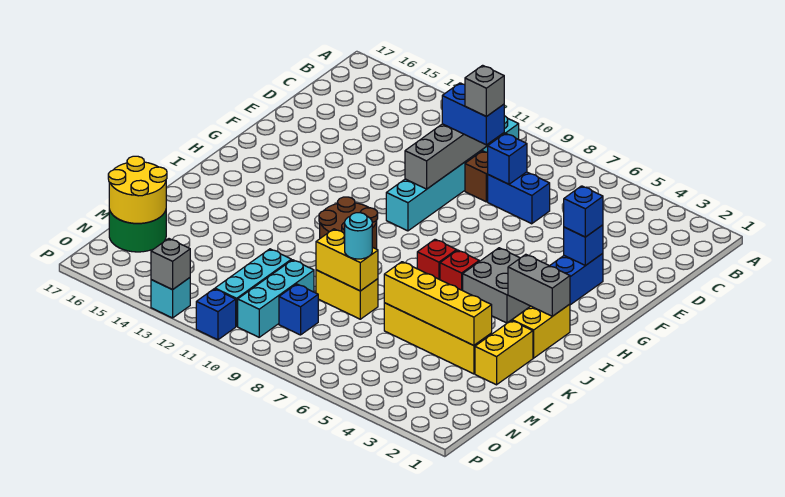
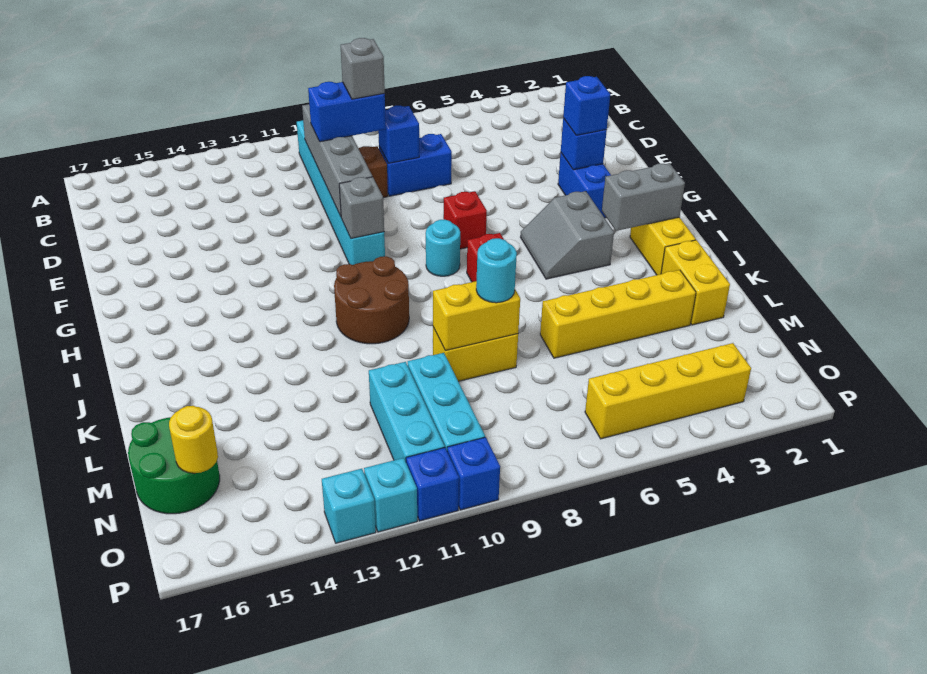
grey brick H4:I5 level 1 -> grey slope H4:I5 level 1 top 4
none -> cyan round brick H8 level 1
red brick I6 level 1 -> red brick G7 level 1
yellow brick L3:L6 level 2 -> yellow brick O3:O6 level 1
yellow round brick M16:N17 level 2 -> yellow round brick N16 level 2
blue brick N9 level 1 -> blue brick P10 level 1
none -> cyan brick P12 level 1
grey brick P13 level 2 -> grey brick G10 level 2

